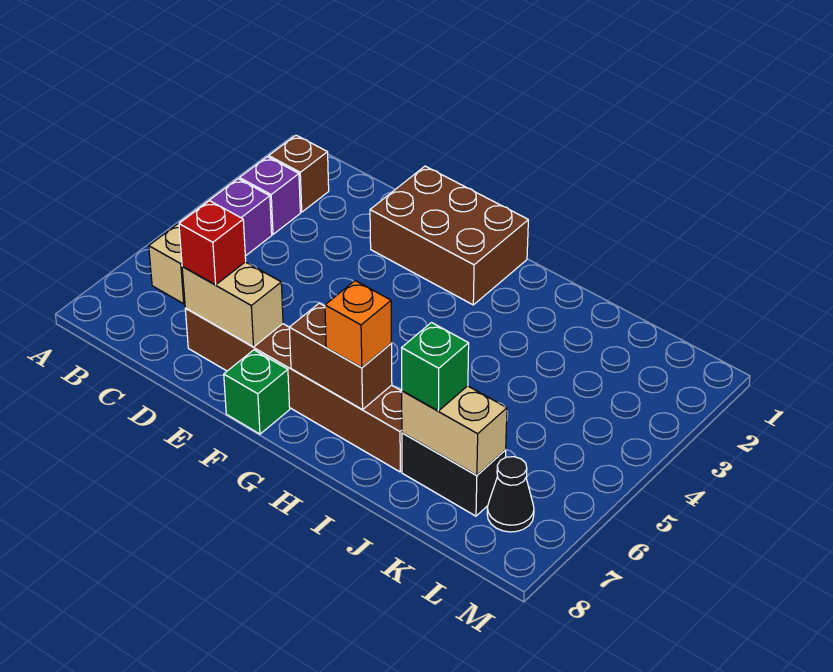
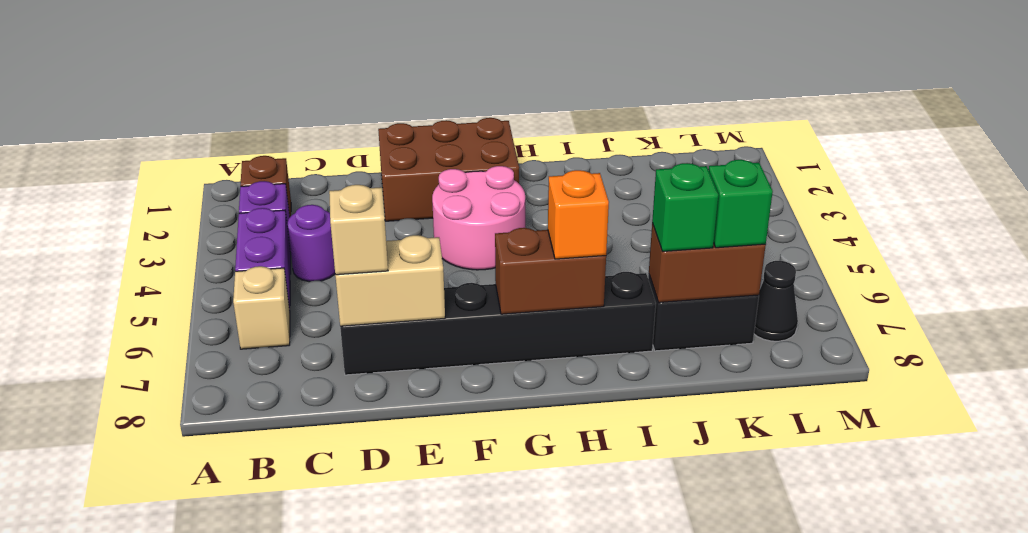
none -> purple round brick C4 level 1
brown brick D7:I7 level 1 -> black brick D7:I7 level 1
red brick D7 level 3 -> tan brick D7 level 3
none -> pink round brick F3:G4 level 1
green brick F8 level 1 -> green brick K7 level 3
tan brick J7:K7 level 2 -> brown brick J7:K7 level 2

